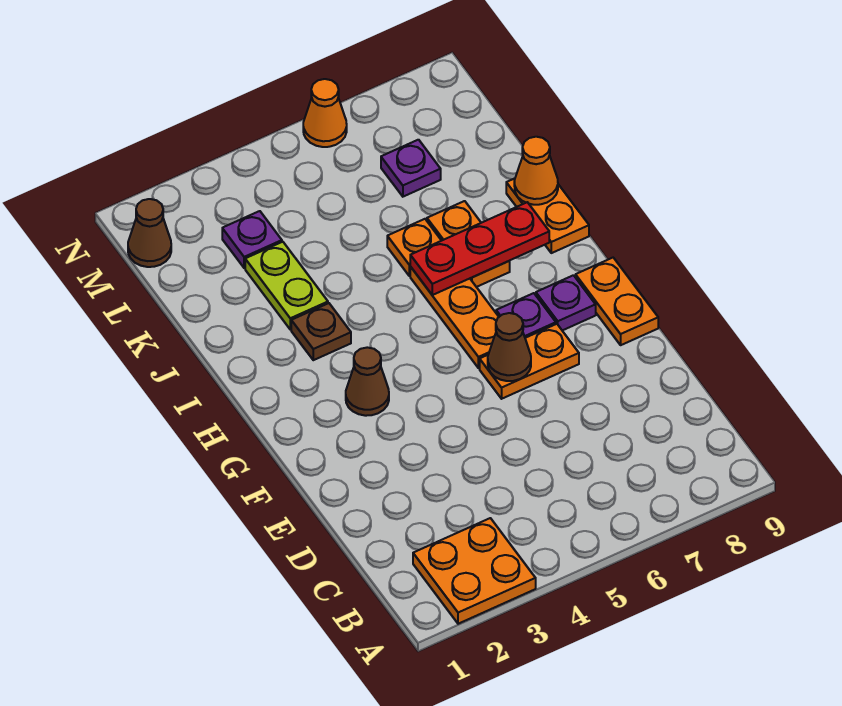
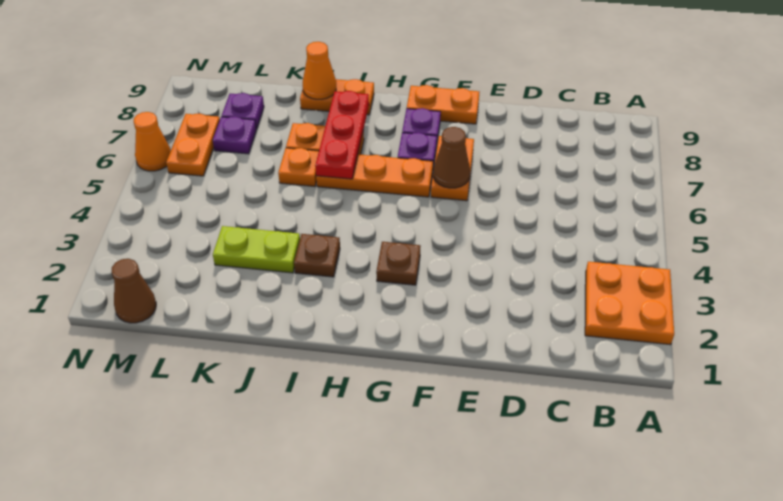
brown cone G3 level 1 -> brown plate G3 level 1
purple plate L3 level 1 -> purple plate L8 level 1
none -> orange plate M6:M7 level 1

